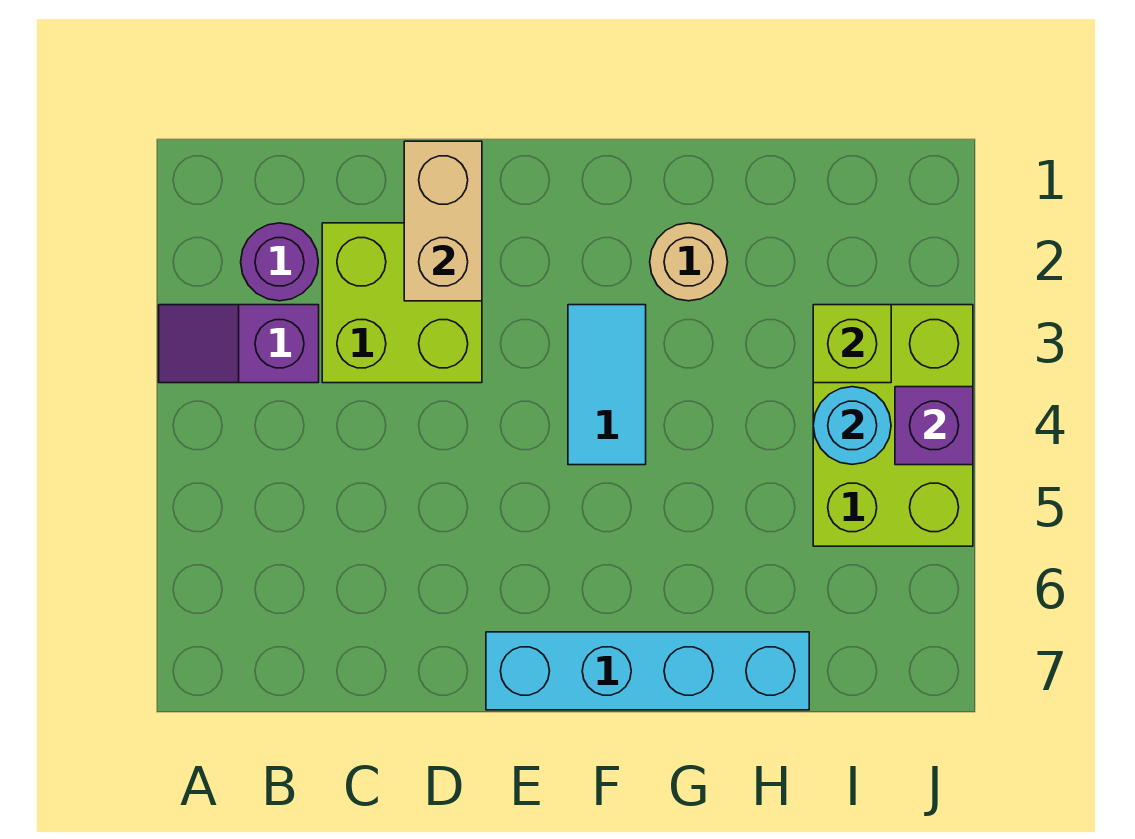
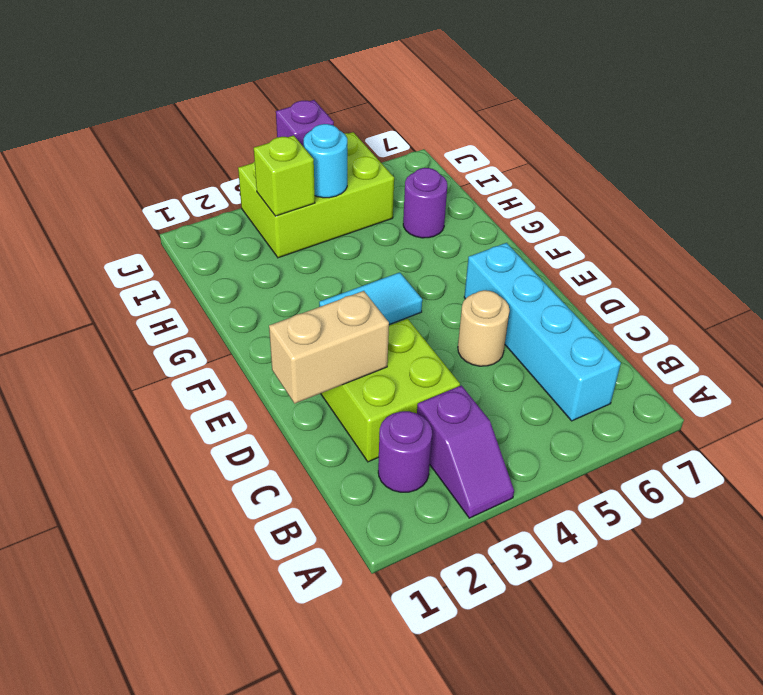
cyan brick E7:H7 level 1 -> cyan brick B6:E6 level 1
tan round brick G2 level 1 -> tan round brick D5 level 1
none -> purple round brick H6 level 1

